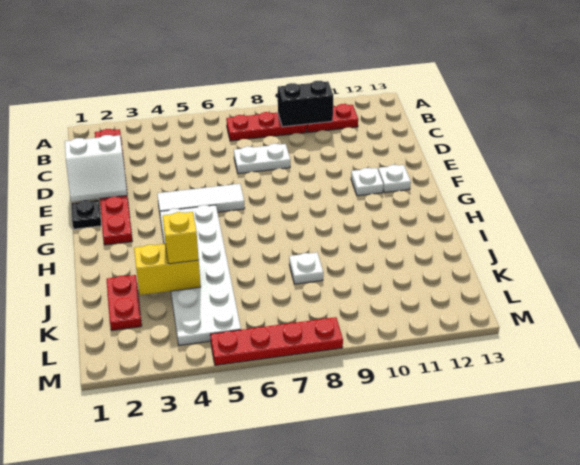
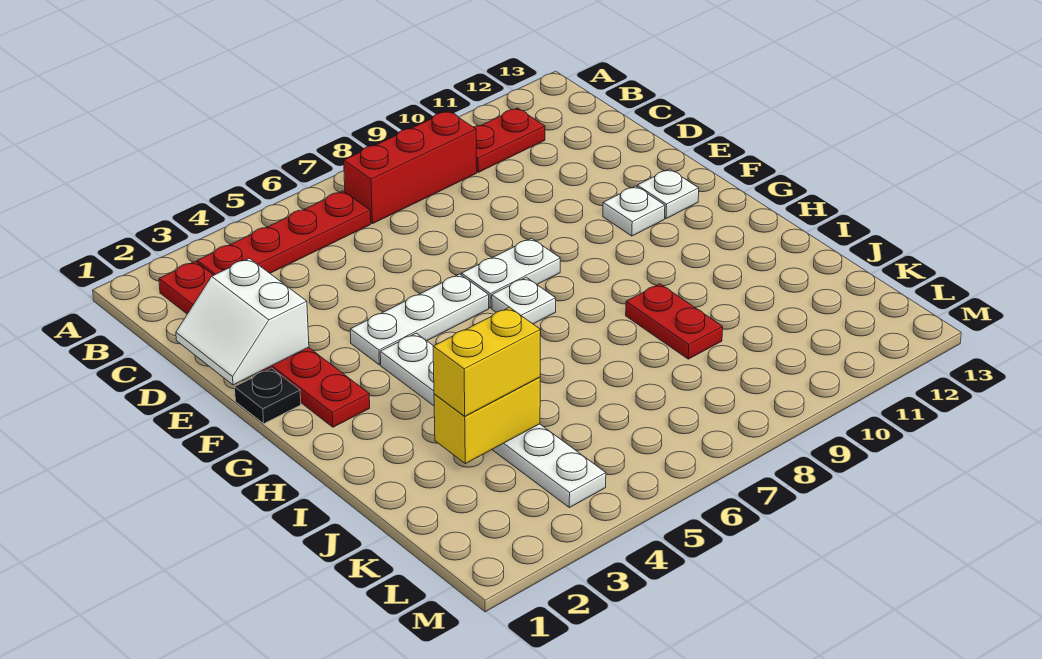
red plate B7:B9 level 1 -> red brick B7:B9 level 1
black brick B9:B10 level 2 -> none
white slope D1:E2 level 2 top D -> white slope D1:E2 level 2 top 2
white plate D7:D8 level 1 -> white plate F7:F8 level 1
white tile F4:F6 level 1 -> white plate F4:F6 level 1
white plate G4:L5 level 1 -> white plate G4:L4 level 1
red plate J2:K2 level 1 -> red plate I9:J9 level 1
yellow brick J4 level 3 -> yellow brick J3:J4 level 3
white plate J8 level 1 -> white plate G7 level 1
red plate M5:M8 level 1 -> red plate B3:B6 level 1

